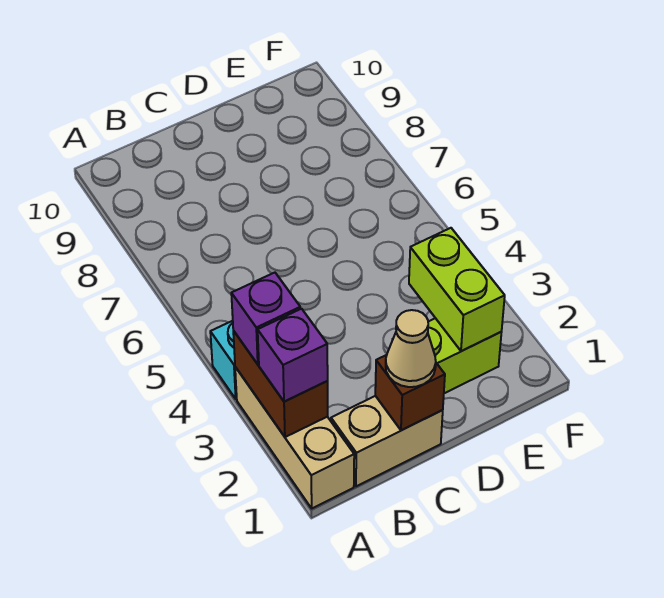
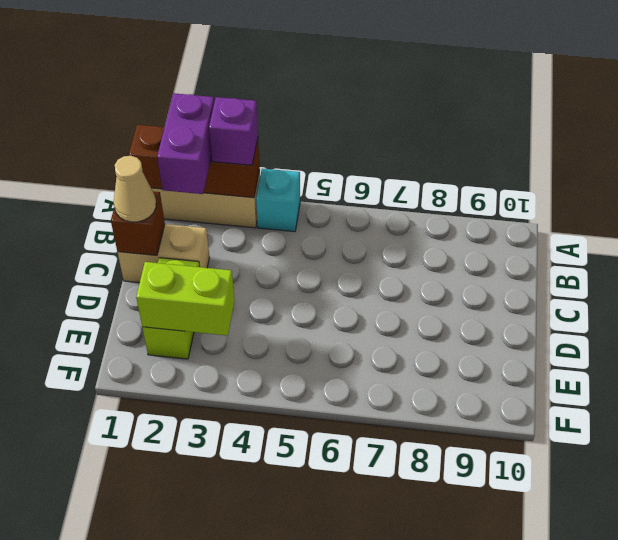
brown brick A2:A3 level 2 -> brown brick A1:A3 level 2
purple brick A2 level 3 -> purple brick A2:B2 level 3
tan brick B1:C1 level 1 -> tan brick C1:C2 level 1

